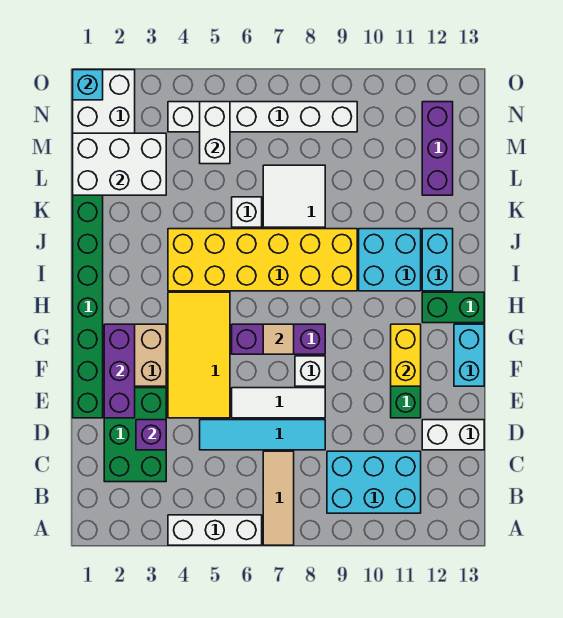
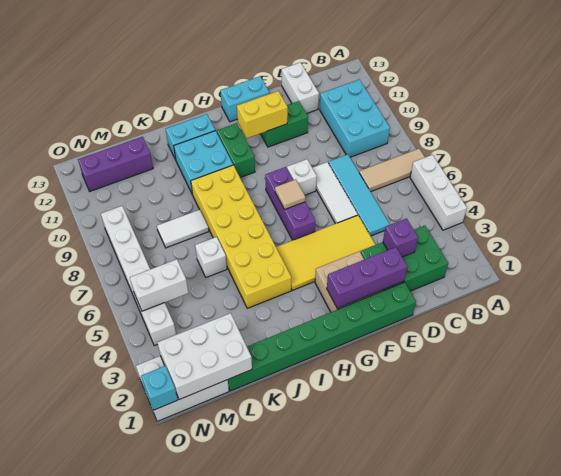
green brick H12:H13 level 1 -> green brick H10:H11 level 1
white tile K7:L8 level 1 -> white tile K8:L8 level 1
white brick L1:M3 level 2 -> white brick L1:N2 level 2

